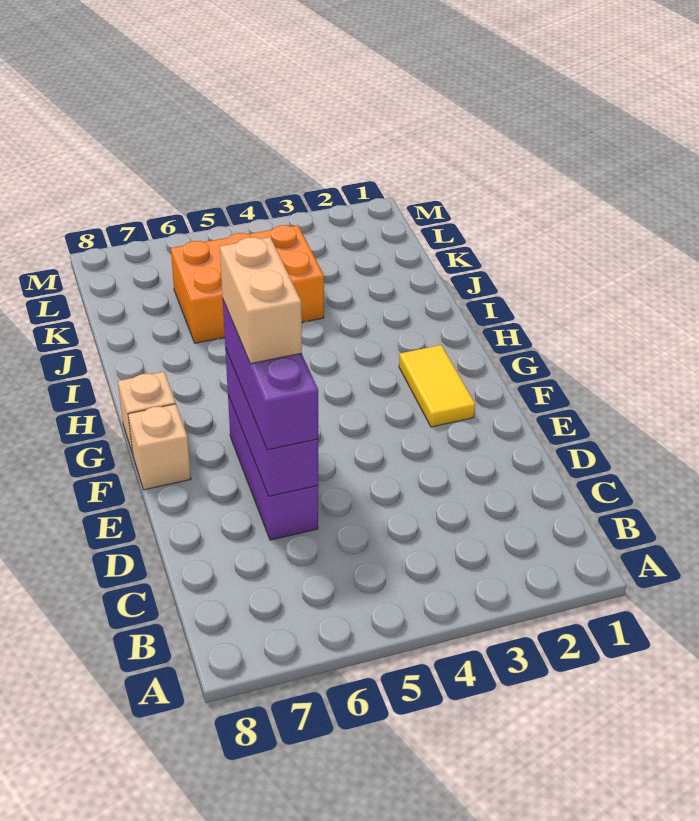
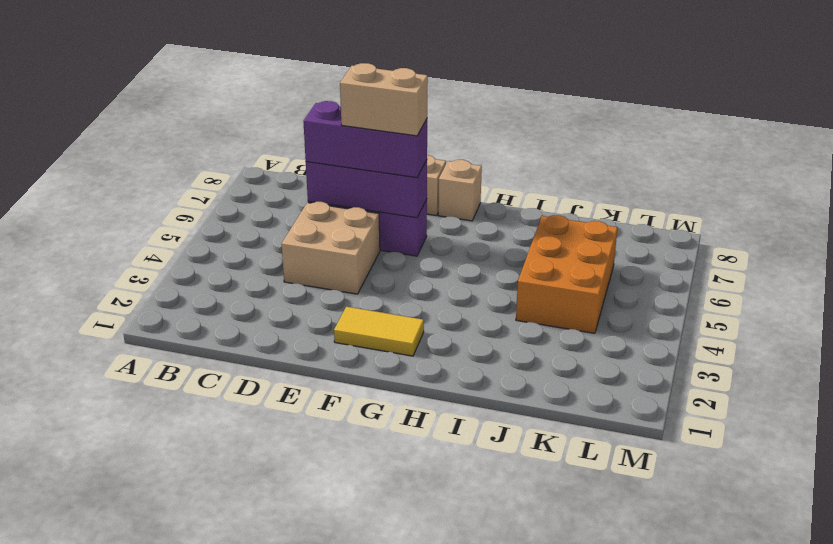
none -> tan brick D4:E5 level 1

